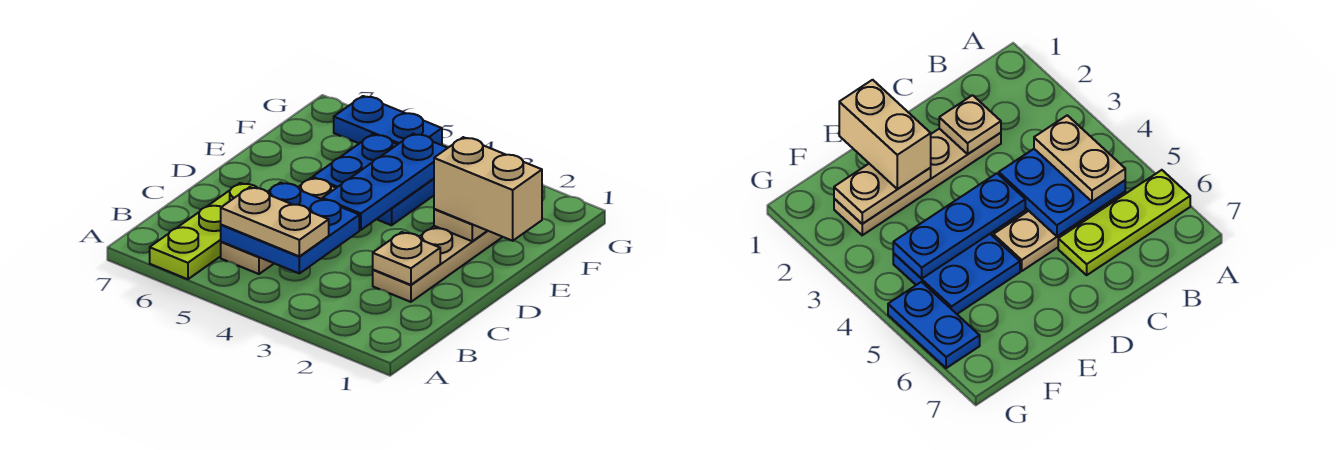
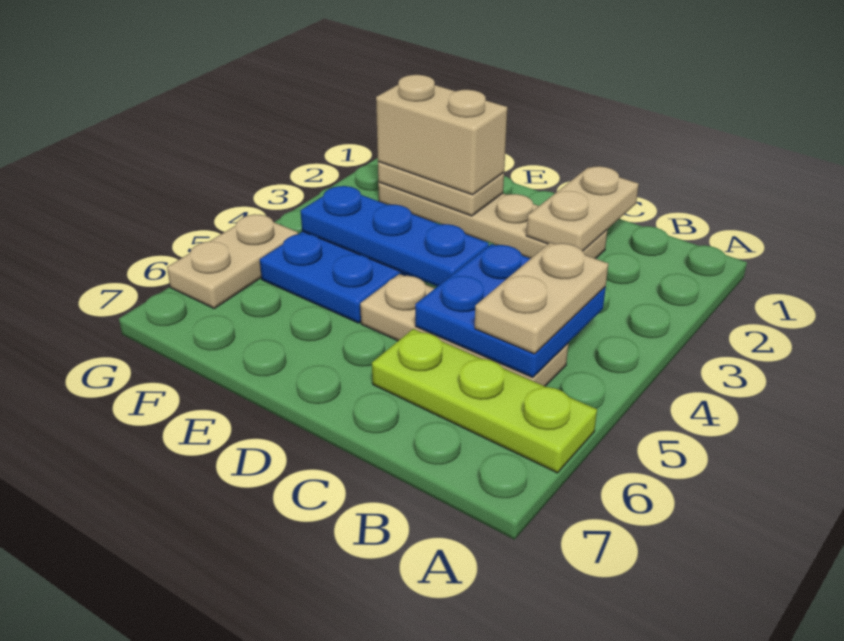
tan plate C2 level 2 -> tan plate C1:C2 level 2
tan brick E1:E2 level 3 -> tan brick E2:F2 level 3
blue plate G5:G6 level 1 -> tan plate G5:G6 level 1

